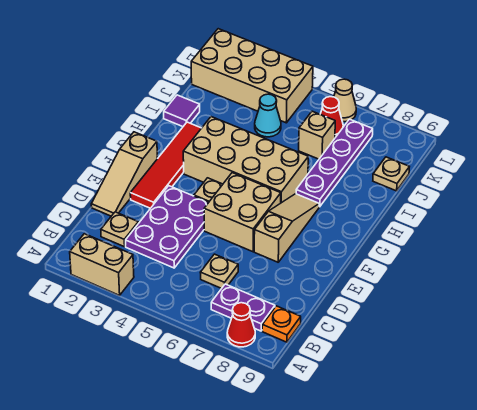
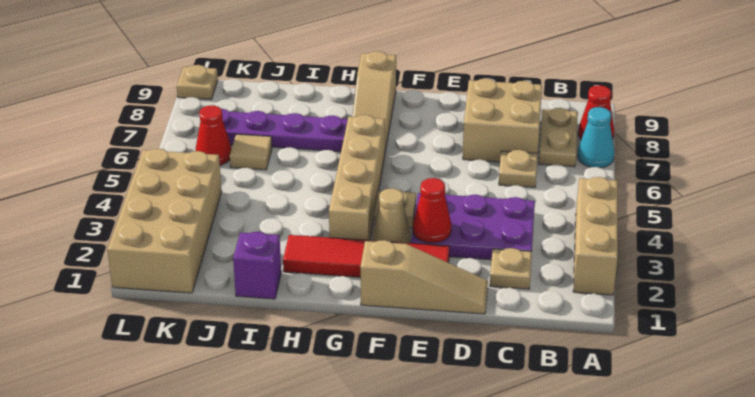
tan brick A2:A3 level 1 -> tan brick A2:A4 level 1
purple plate B7:B8 level 1 -> tan plate B7:B8 level 1
orange plate B9 level 1 -> none
none -> red cone E3 level 2
tan brick E5:F6 level 1 -> tan brick C7:D8 level 1
tan slope E7:G7 level 1 top E -> tan slope G7:G9 level 1 top 9
tan brick G3:H6 level 1 -> tan brick G3:G6 level 1
purple tile I1 level 1 -> purple brick I1 level 1
cyan cone J4 level 1 -> cyan cone A7 level 1
tan brick J6 level 1 -> tan tile J6 level 1
tan plate J9 level 1 -> tan plate L9 level 1
tan cone L6 level 1 -> tan cone F3 level 1

